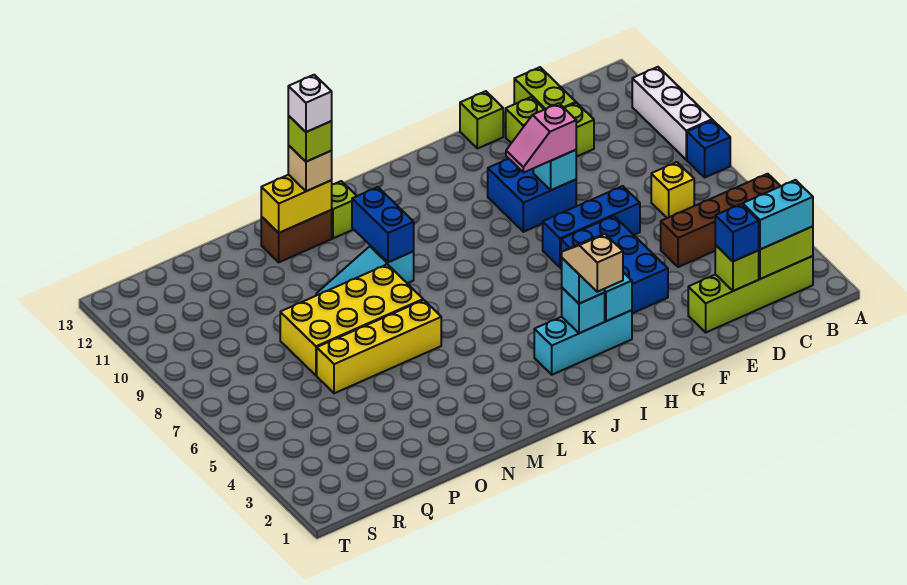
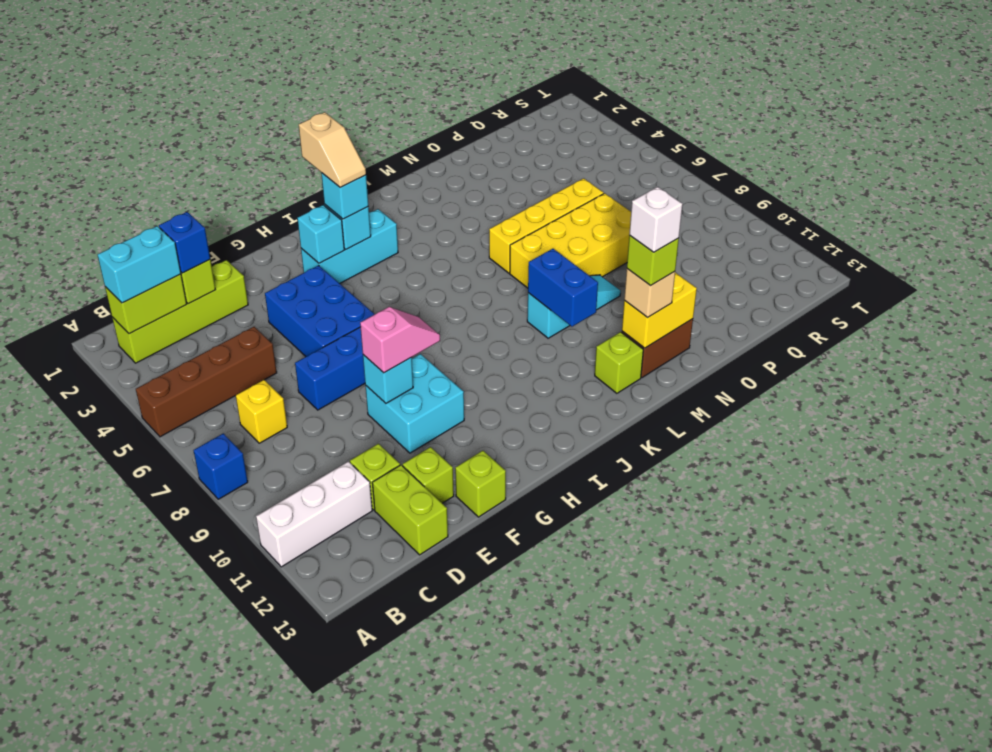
white brick A9:A11 level 1 -> white brick A11:C11 level 1
blue brick F9:G10 level 1 -> cyan brick F9:G10 level 1

